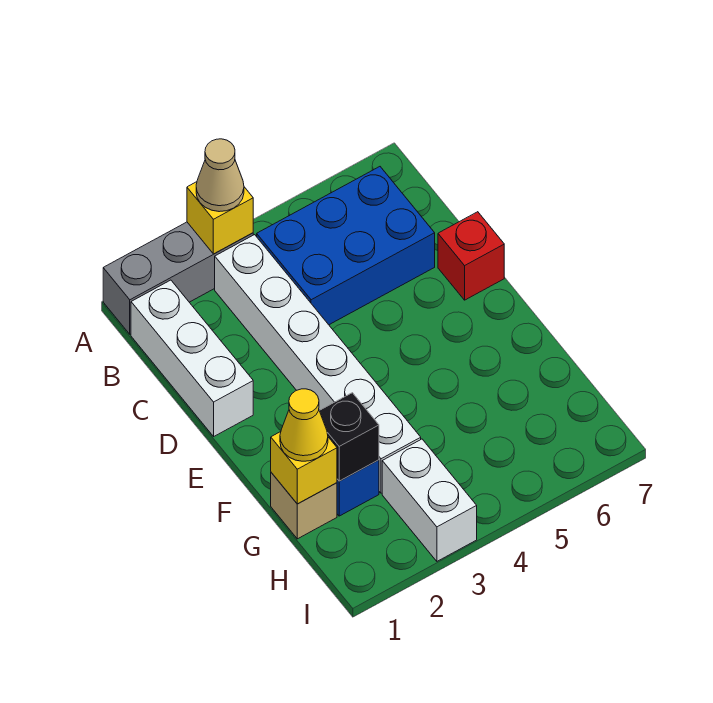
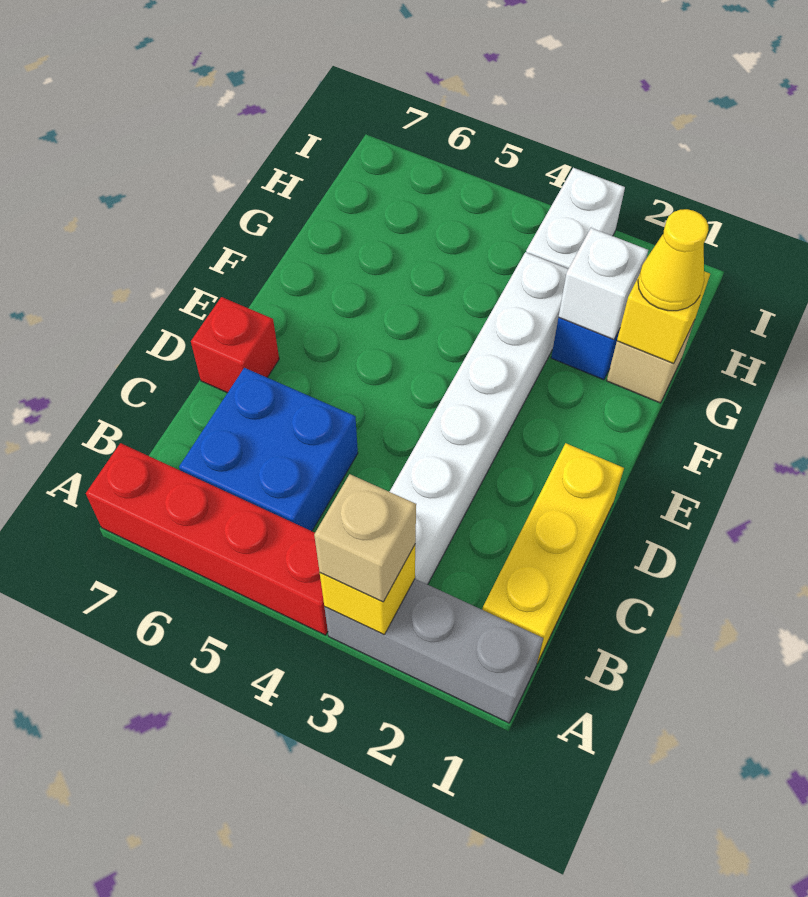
tan cone A3 level 3 -> tan brick A3 level 3
none -> red brick A4:A7 level 1
white brick B1:D1 level 1 -> yellow brick B1:D1 level 1
blue brick B4:C6 level 1 -> blue brick B5:C6 level 1
black brick G2 level 2 -> white brick G2 level 2

